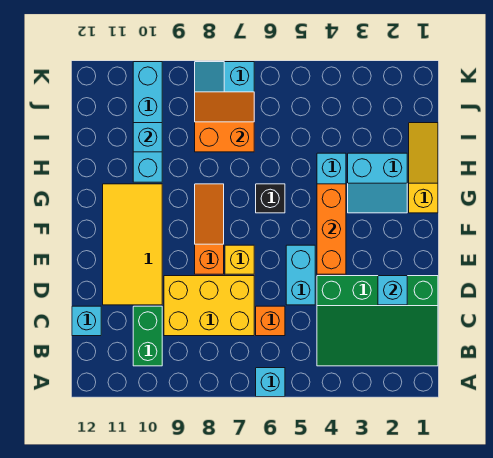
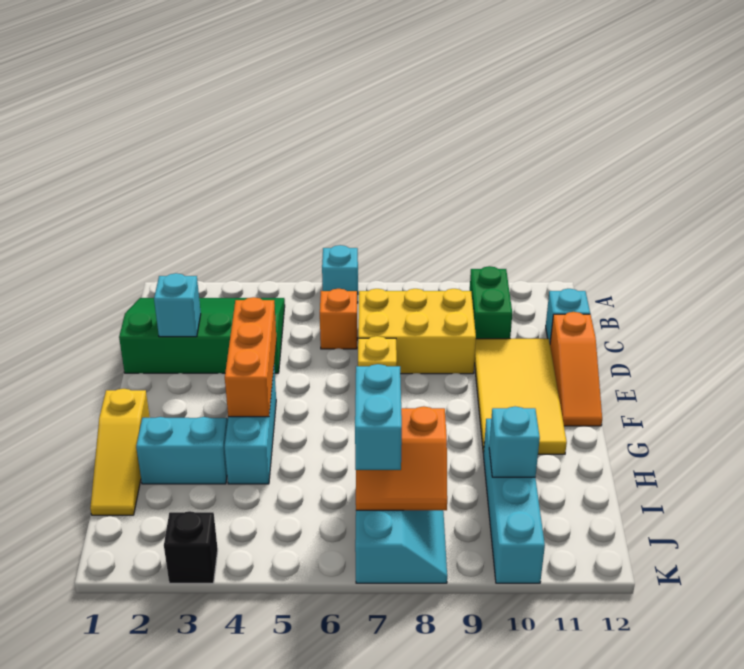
cyan brick D5:E5 level 1 -> cyan brick I7:J7 level 3
orange slope E8:G8 level 1 top E -> orange slope D12:F12 level 1 top D
black brick G6 level 1 -> black brick K3 level 1

